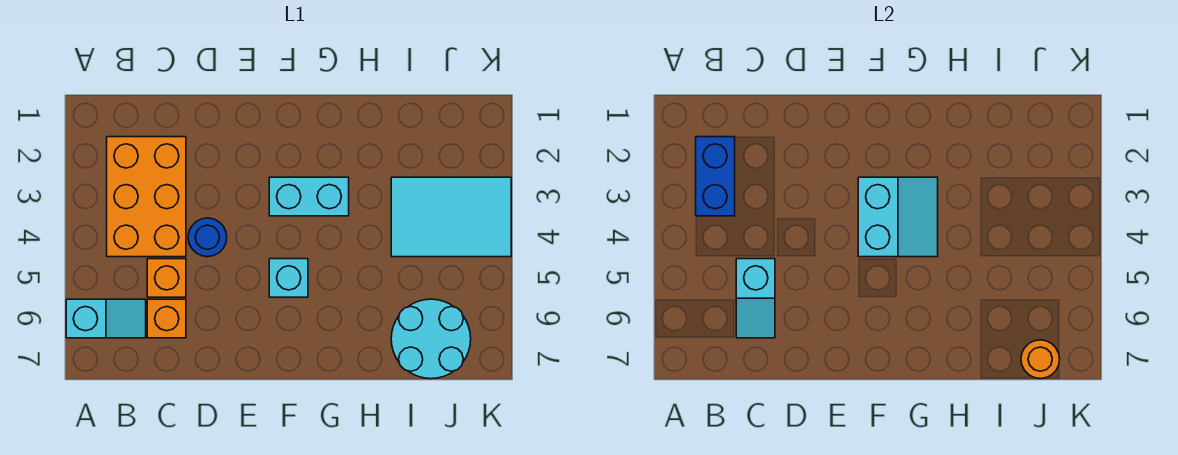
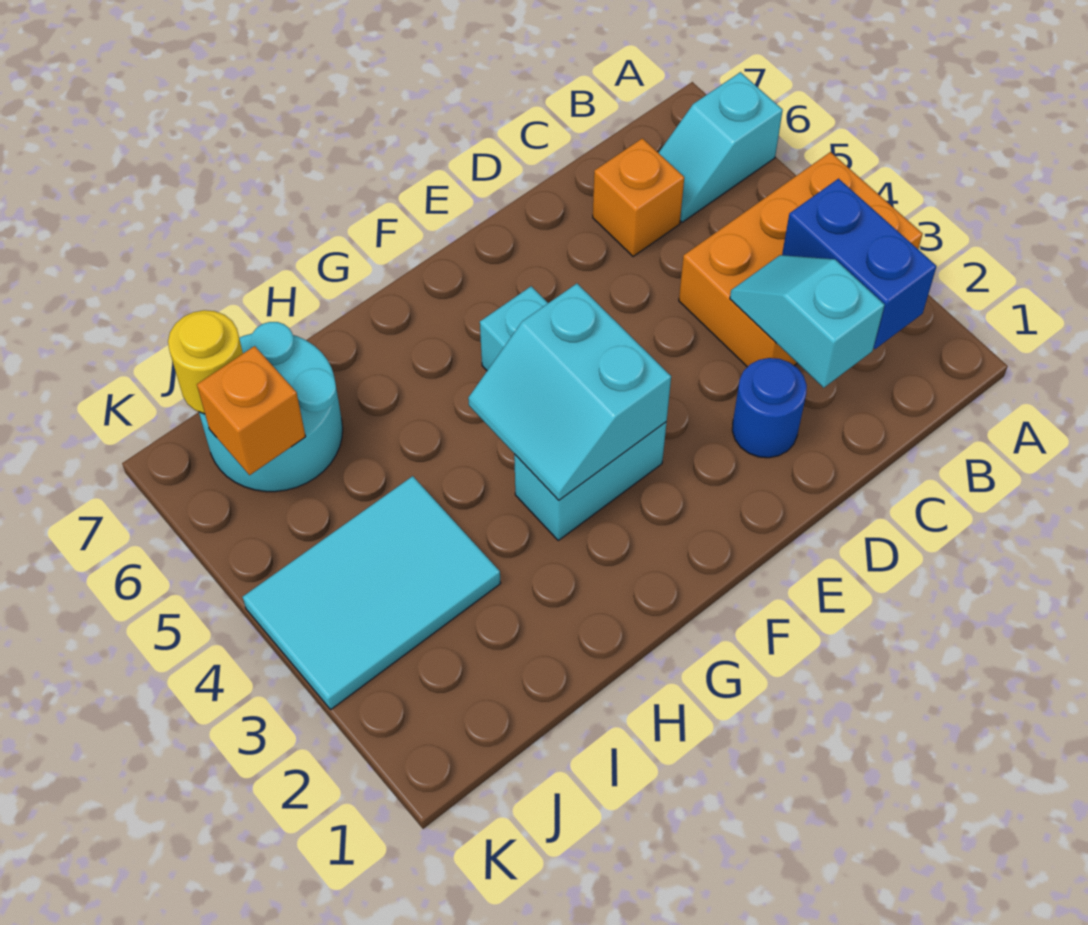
orange brick B2:C4 level 1 -> orange brick A3:C4 level 1
orange brick C5 level 1 -> orange brick J6 level 2
cyan slope C5:C6 level 2 top 5 -> cyan slope C2:C3 level 2 top 2
blue round brick D4 level 1 -> blue round brick D2 level 1
orange round brick J7 level 2 -> yellow round brick J7 level 2

